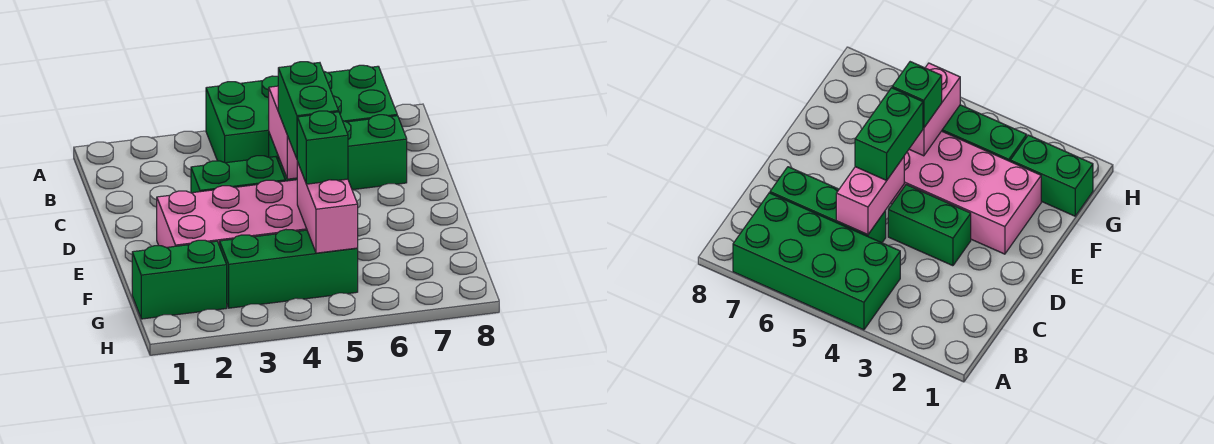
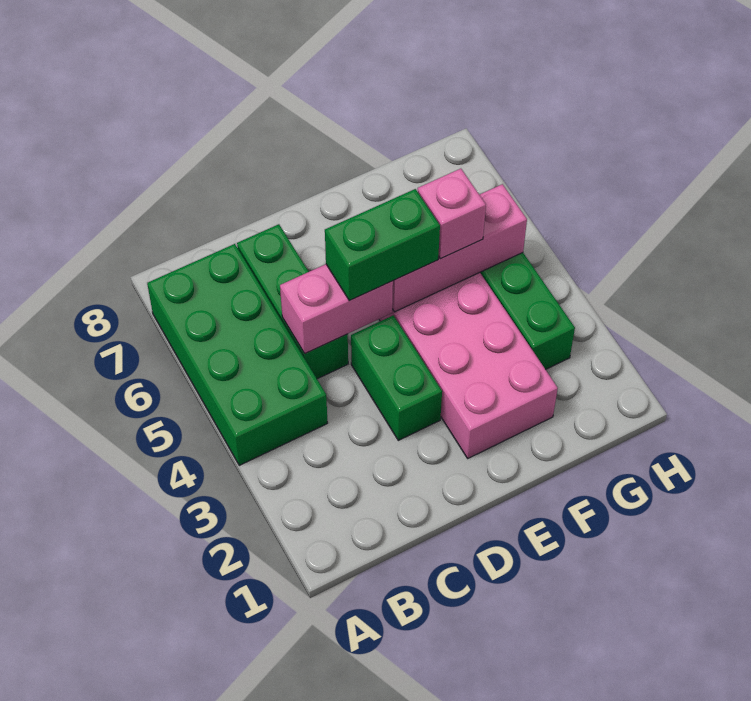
pink brick F5:G5 level 2 -> pink brick E5:G5 level 2
green brick F5 level 3 -> pink brick F5 level 3
green brick G1:G2 level 1 -> none

